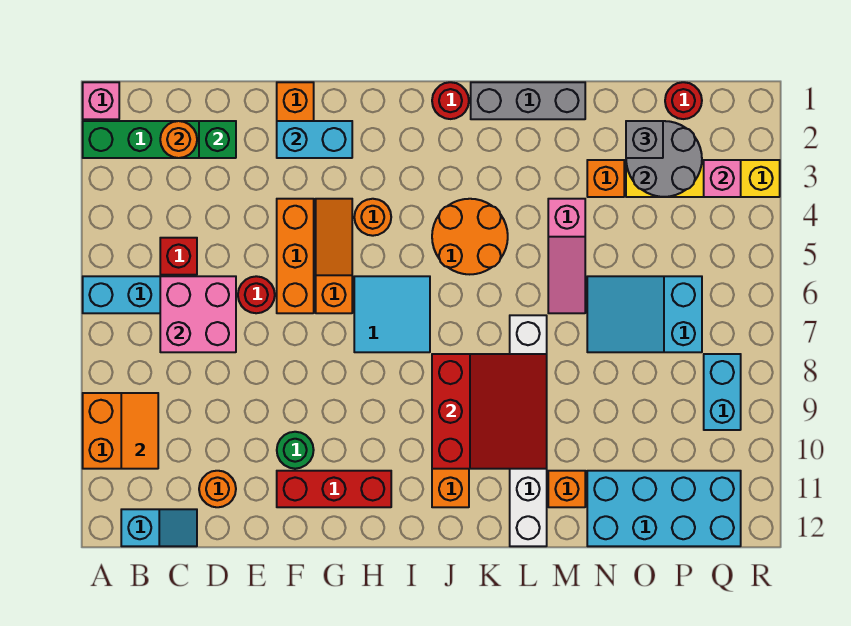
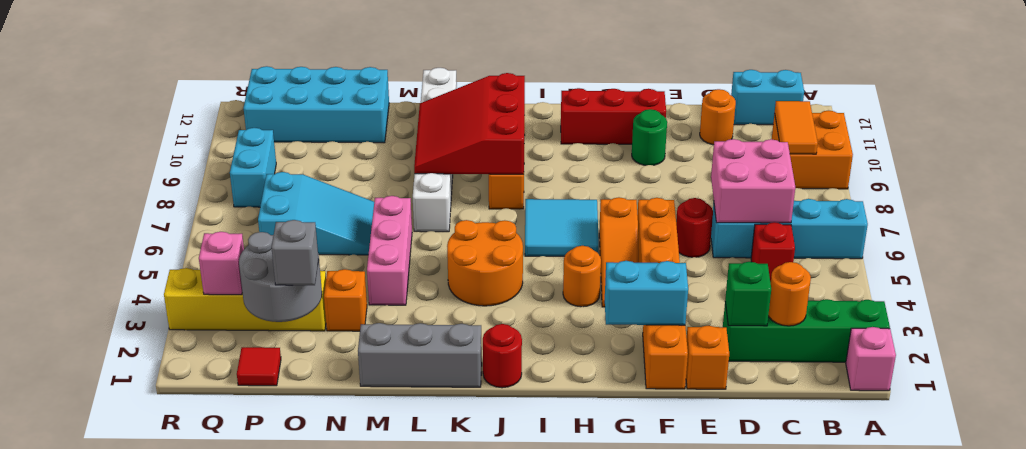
cyan slope B12:C12 level 1 top B -> cyan brick B12:C12 level 1
pink slope M4:M6 level 1 top 4 -> pink brick M4:M6 level 1
orange brick M11 level 1 -> orange brick E1 level 1
red round brick P1 level 1 -> red tile P1 level 1

